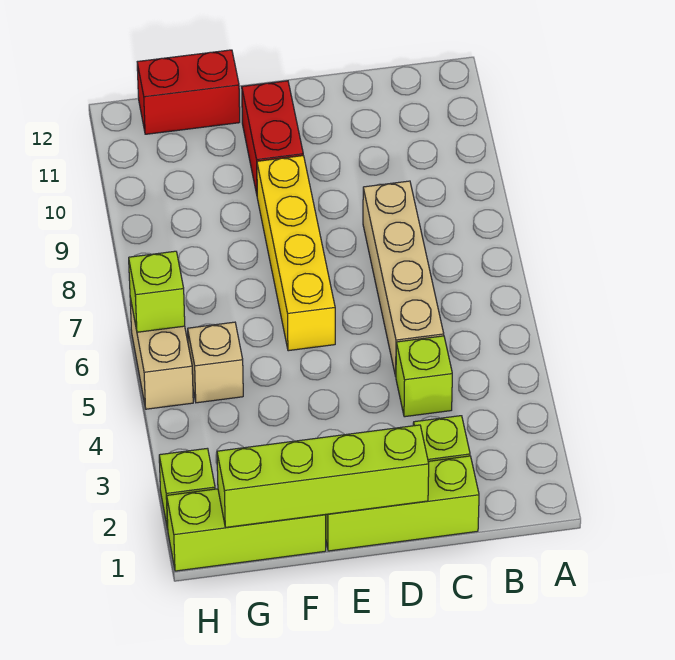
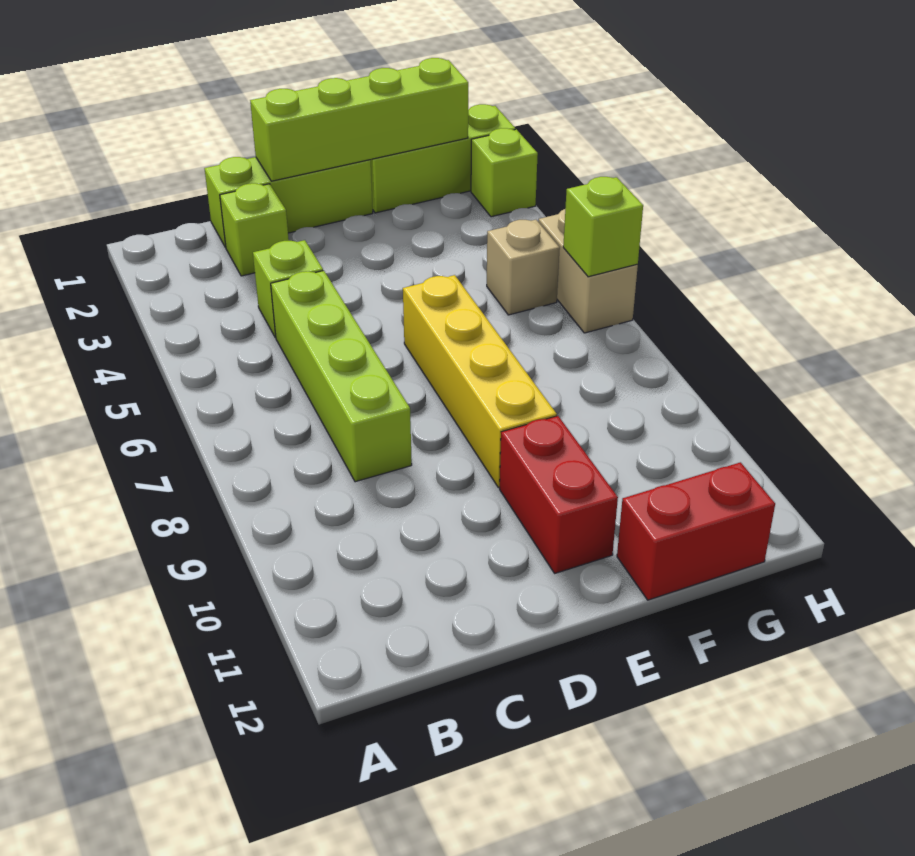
tan brick C5:C8 level 1 -> lime brick C5:C8 level 1

